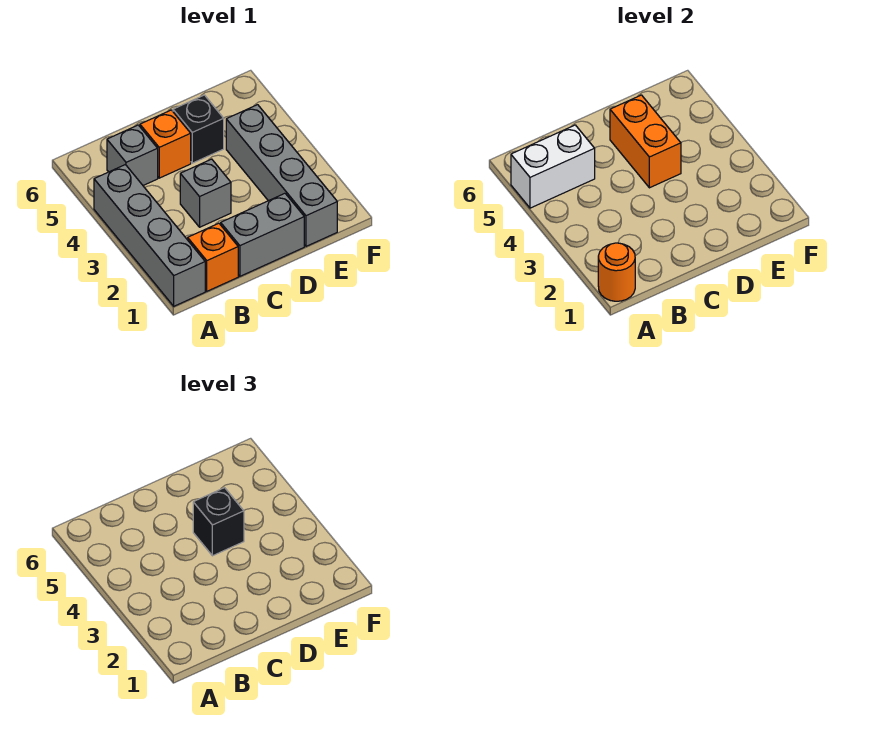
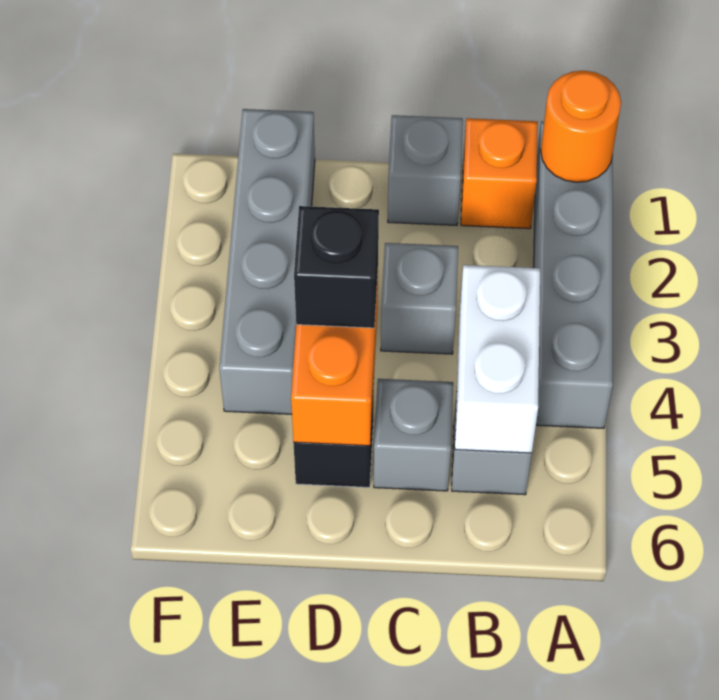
white brick A5:B5 level 2 -> white brick B4:B5 level 2
grey brick C1:D1 level 1 -> grey brick C1 level 1
orange brick C5 level 1 -> grey brick C5 level 1

